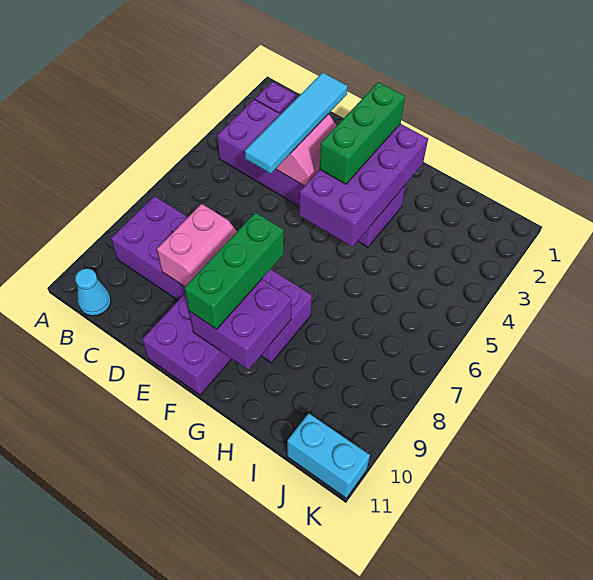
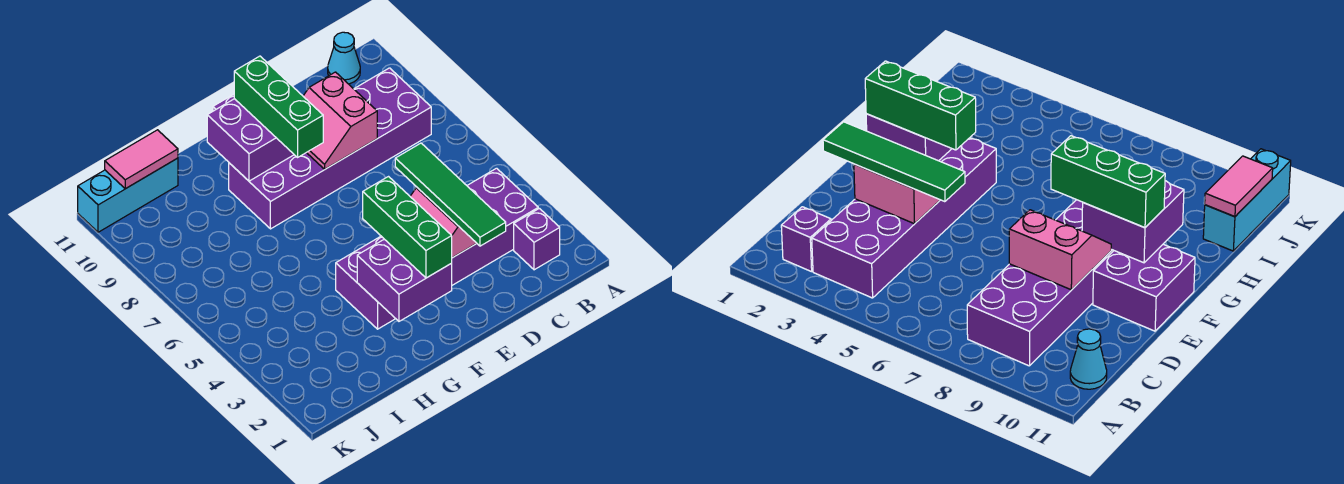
cyan tile D2:D5 level 3 -> green tile D2:D5 level 3
purple brick F2:G5 level 2 -> purple brick F2:G3 level 2
none -> pink tile I11:J11 level 2
cyan brick J11:K11 level 1 -> cyan brick I11:K11 level 1

